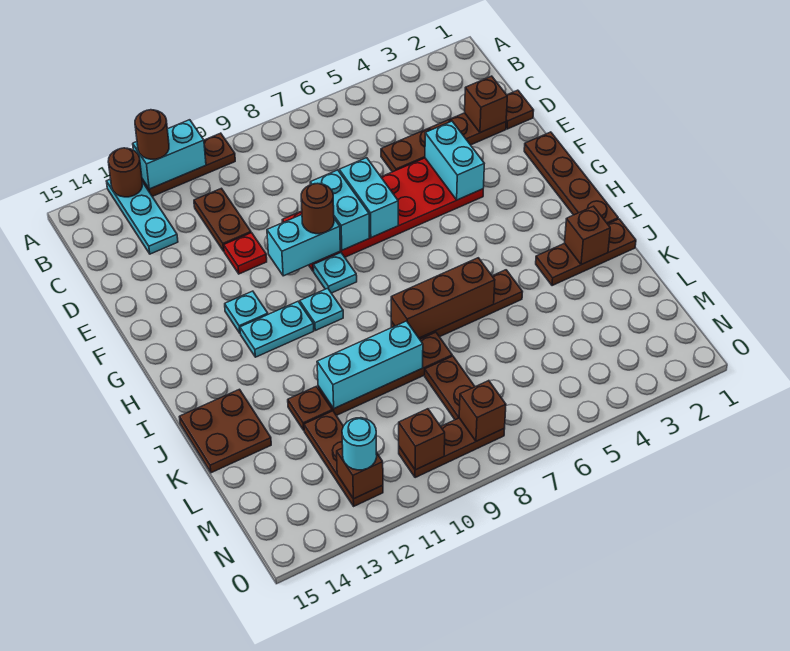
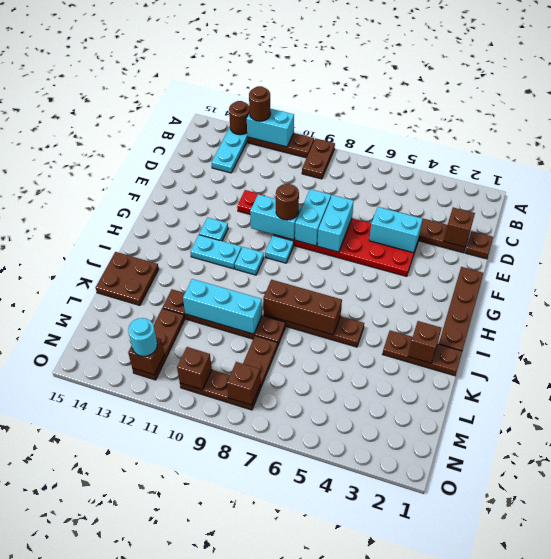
brown plate C11:D11 level 1 -> brown plate A9:B9 level 1
cyan brick E4:F4 level 2 -> cyan brick E4:E5 level 2

